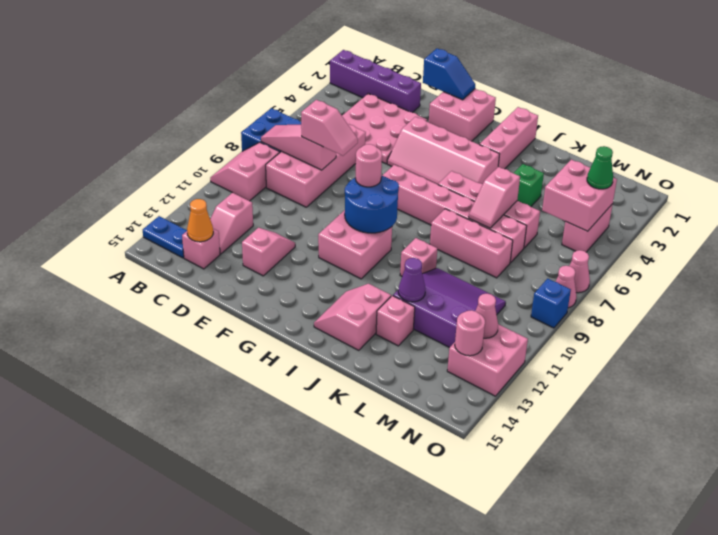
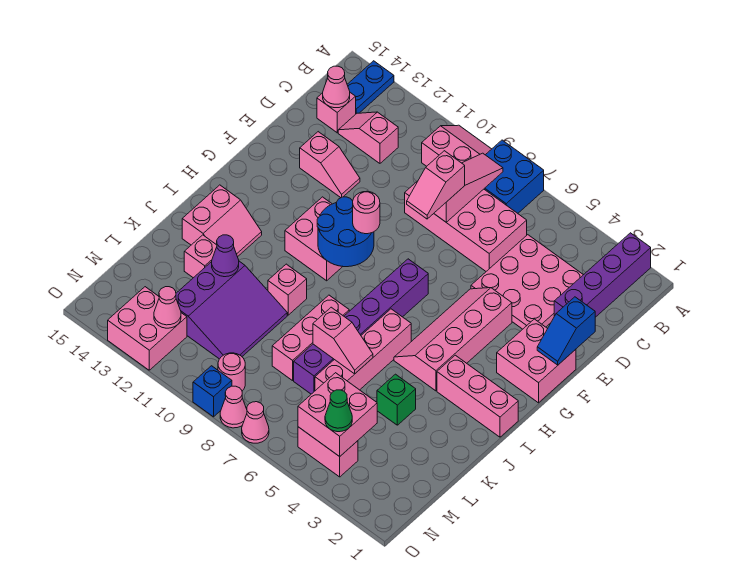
orange cone C14 level 2 -> pink cone C14 level 2
pink brick G7:L7 level 1 -> purple brick G7:L7 level 1
pink slope I13:J14 level 1 top J -> pink slope I13:J14 level 1 top 14
pink slope K6:K7 level 2 top 6 -> pink slope K6:K7 level 2 top 7
pink round brick N13 level 2 -> pink round brick N9 level 1

